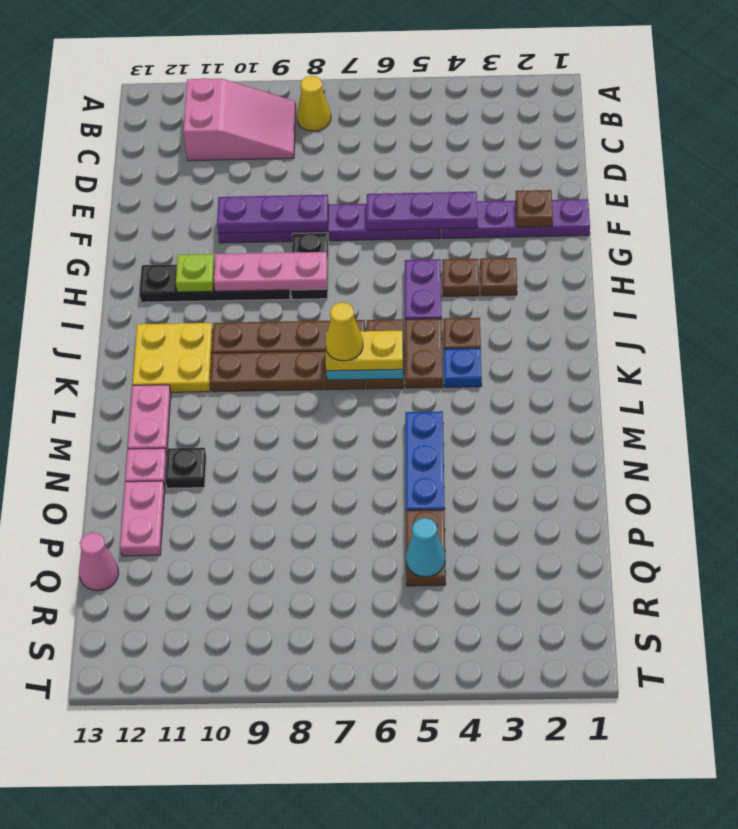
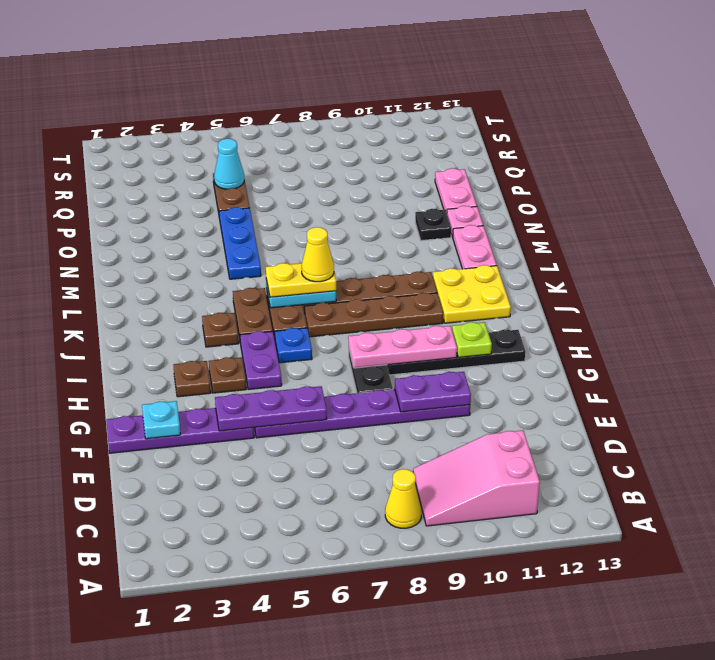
brown plate F2 level 2 -> cyan plate F2 level 2
purple plate F8:F10 level 2 -> purple plate F9:F10 level 2
blue plate K4 level 1 -> blue plate I6 level 1
pink cone Q13 level 1 -> none

